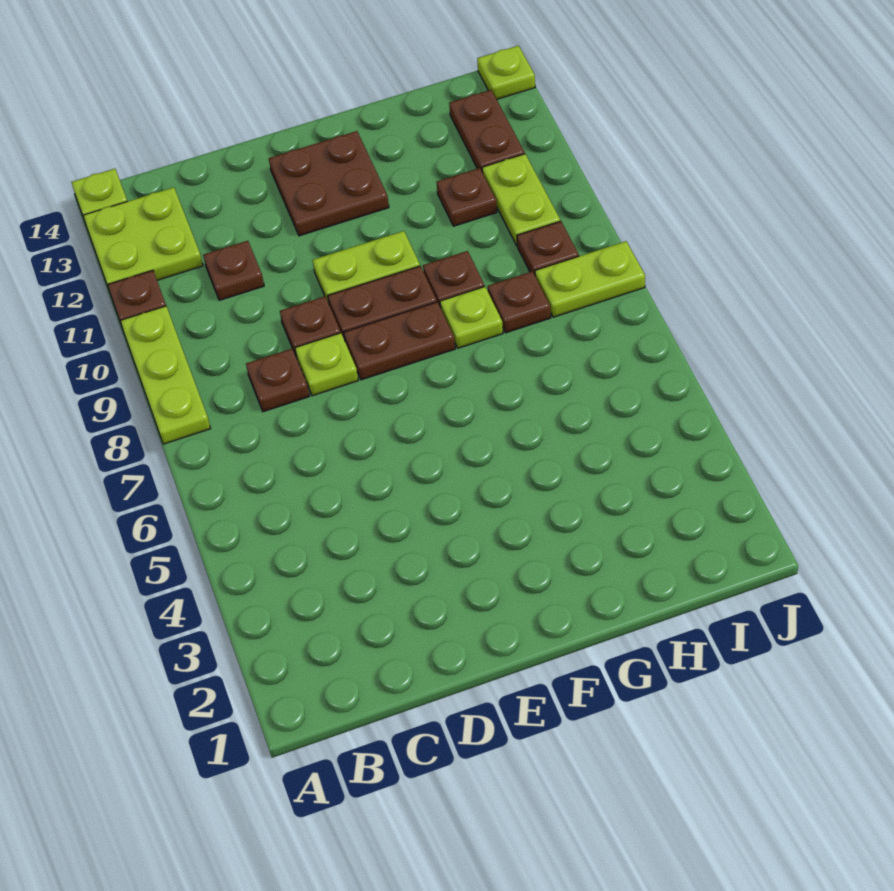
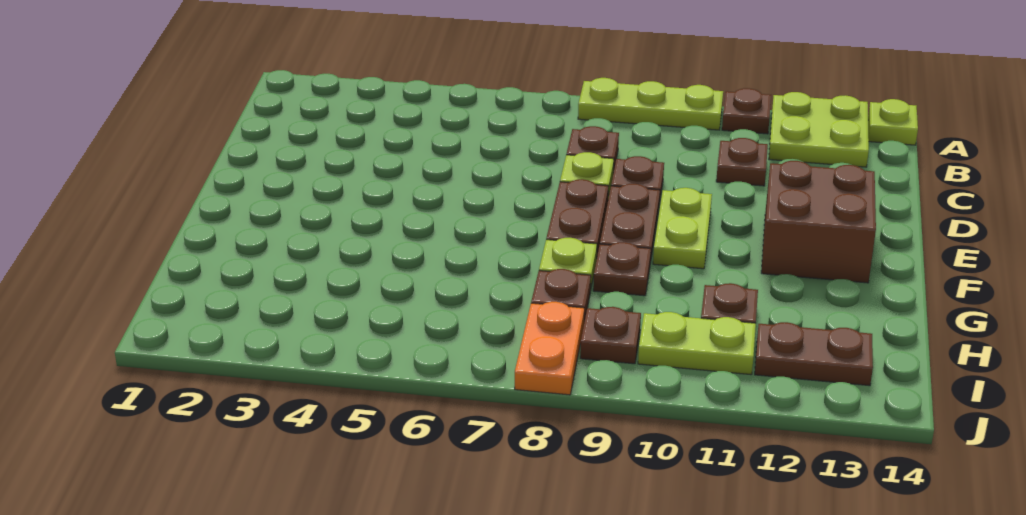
brown plate E12:F13 level 1 -> brown brick E12:F13 level 1
lime plate I8:J8 level 1 -> orange plate I8:J8 level 1
lime plate J14 level 1 -> none

